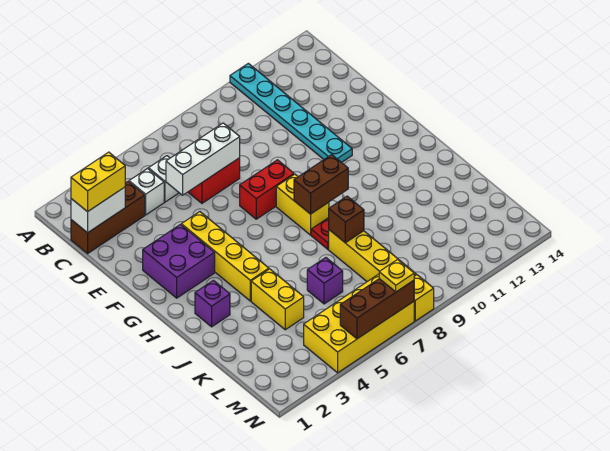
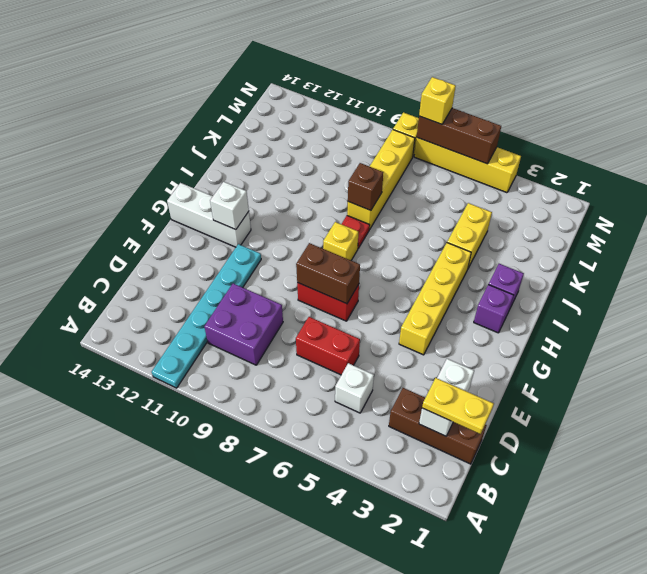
white brick C1:C2 level 2 -> white brick C2:D2 level 2
yellow brick C1:C2 level 3 -> yellow plate C1:C2 level 3
white brick C4 level 1 -> white brick G12 level 2
white brick D5:D7 level 2 -> white brick G12:G14 level 1
purple brick F2:G3 level 1 -> purple brick C9:D10 level 1
yellow brick G8:H8 level 1 -> yellow brick H8 level 1
brown brick H8:H9 level 2 -> brown brick F7:F8 level 2
purple brick K6 level 1 -> purple brick H2 level 1
yellow brick M4:N7 level 1 -> yellow brick N4:N7 level 1
yellow plate N7 level 3 -> yellow brick N7 level 3

